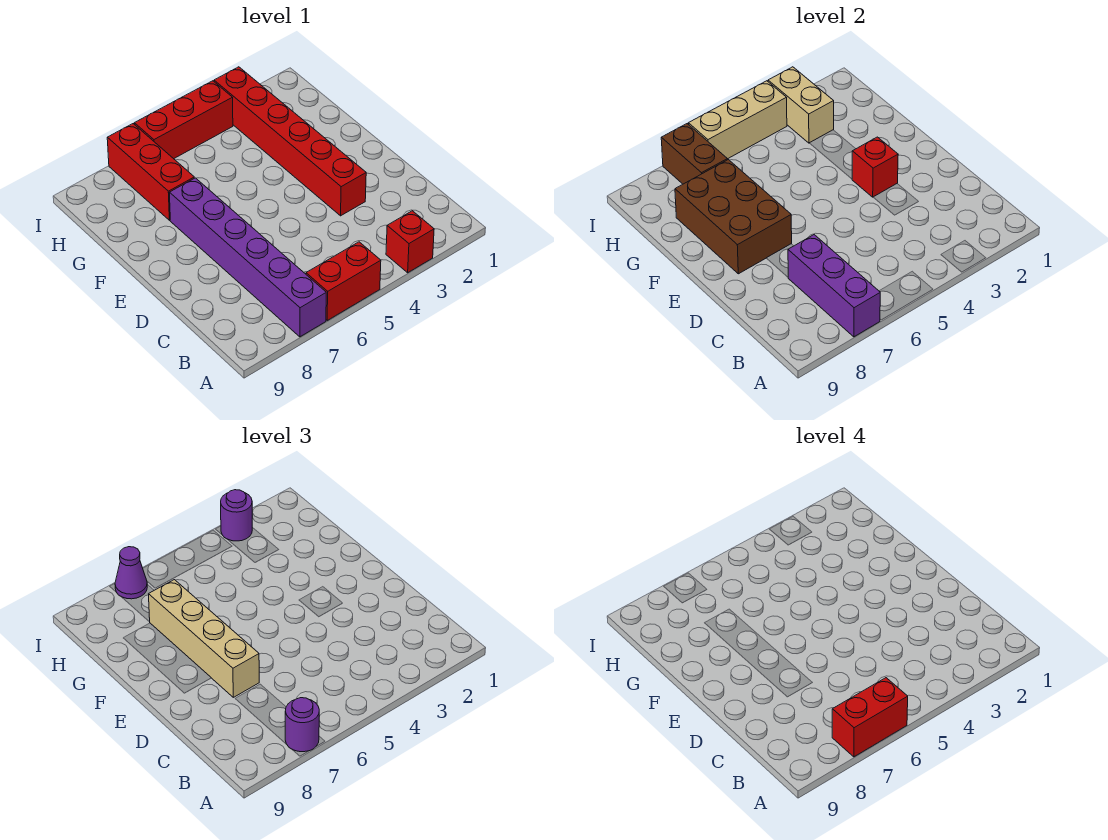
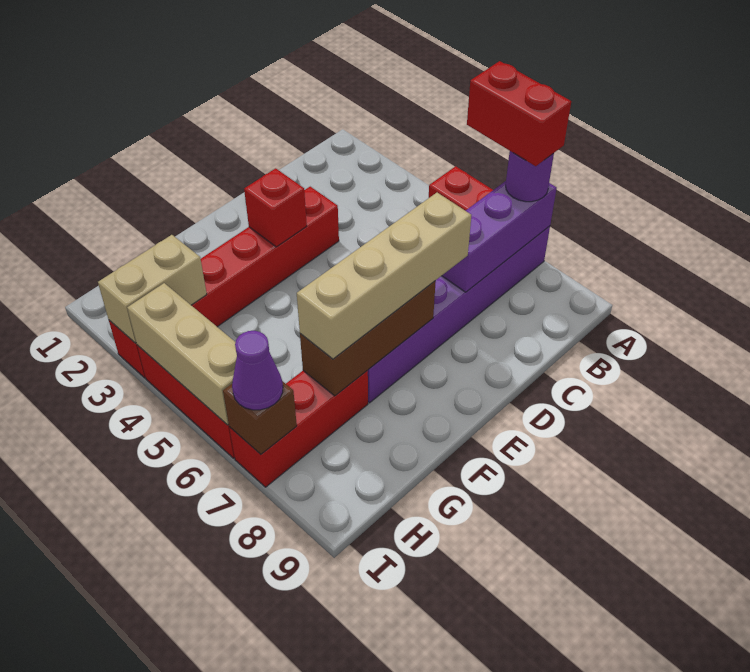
red brick A3 level 1 -> none
brown brick E7:G8 level 2 -> brown brick E7:G7 level 2
brown brick H7:I7 level 2 -> brown brick I7 level 2
purple round brick I3 level 3 -> none

